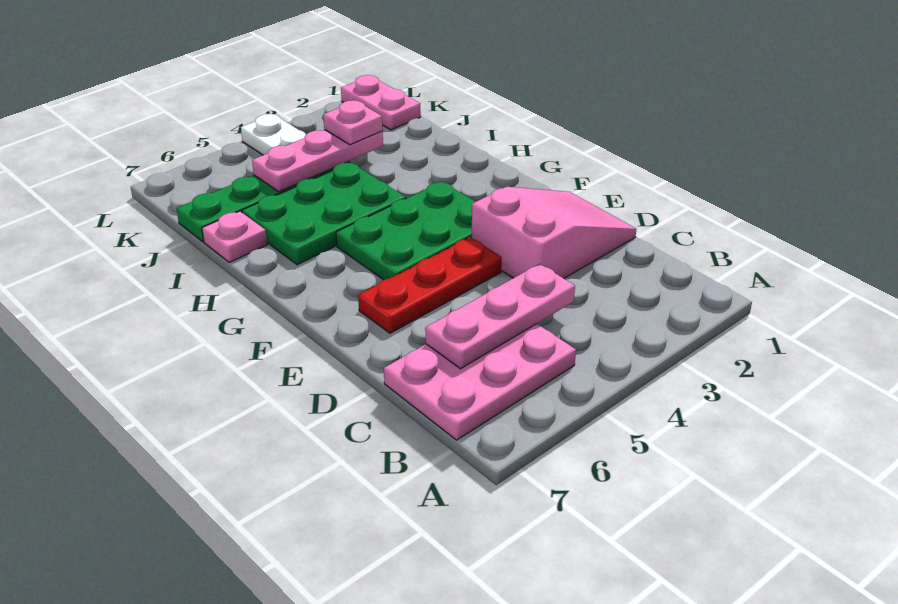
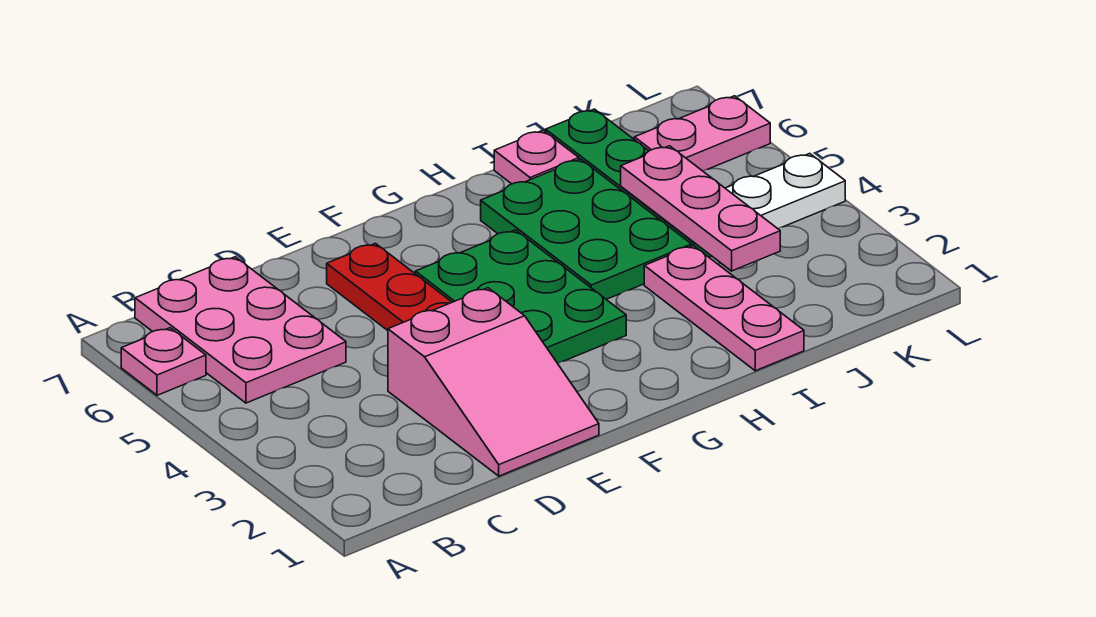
pink plate C4:C6 level 2 -> pink plate I1:I3 level 1
pink plate J3 level 3 -> pink plate A6 level 1
pink plate K1:L1 level 1 -> pink plate K6:L6 level 1

